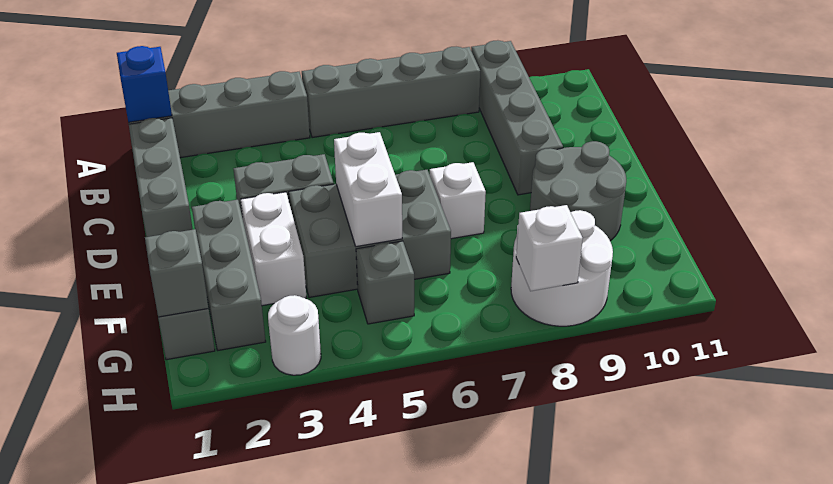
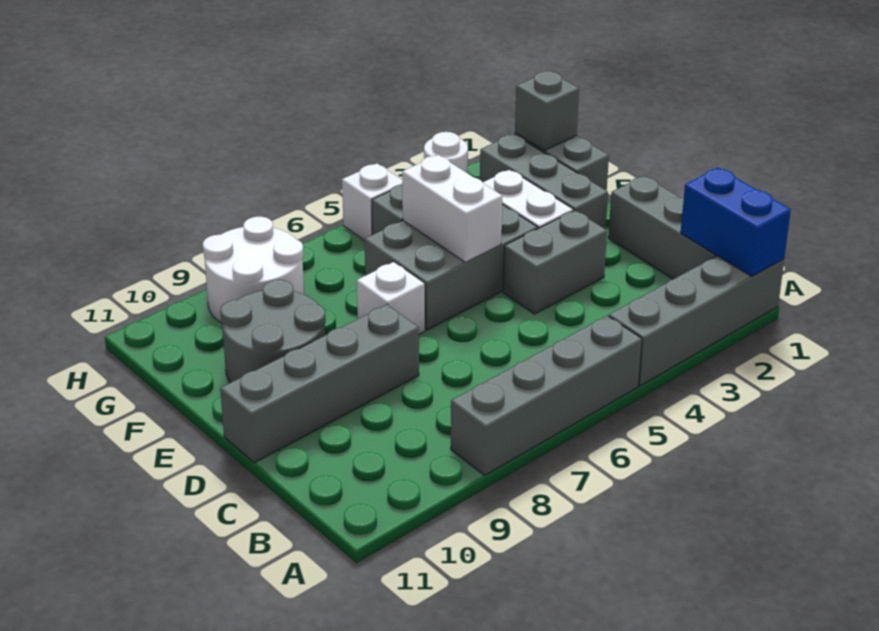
blue brick A1 level 2 -> blue brick A1:B1 level 2
grey brick A9:D9 level 1 -> grey brick D8:D11 level 1
white brick H8 level 2 -> white brick H5 level 1

